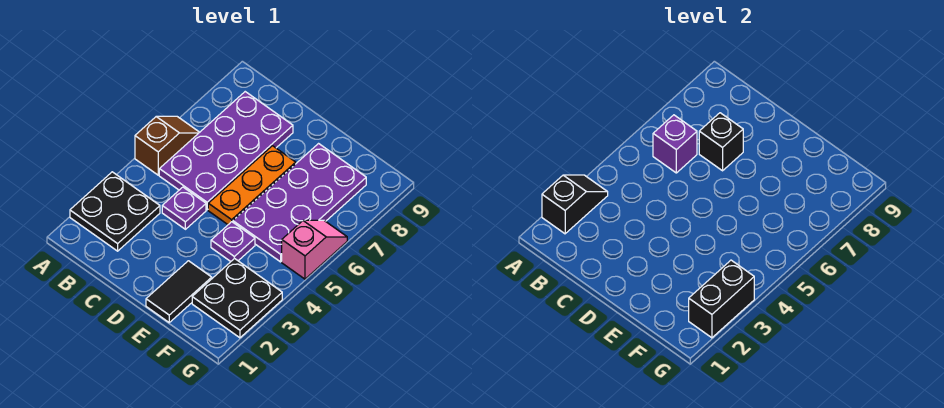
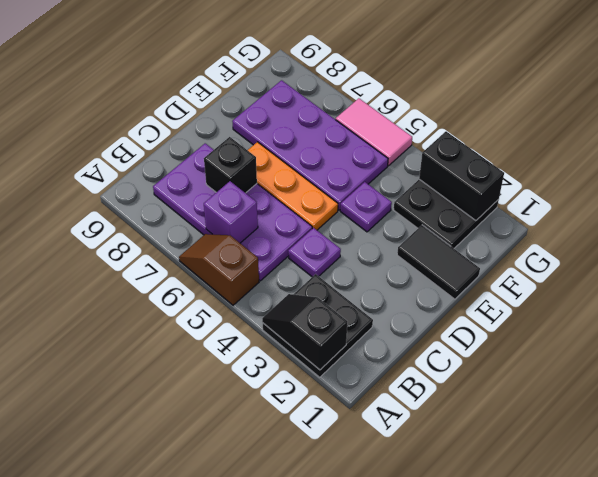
pink slope G5:G6 level 1 top 5 -> pink tile G5:G6 level 1

